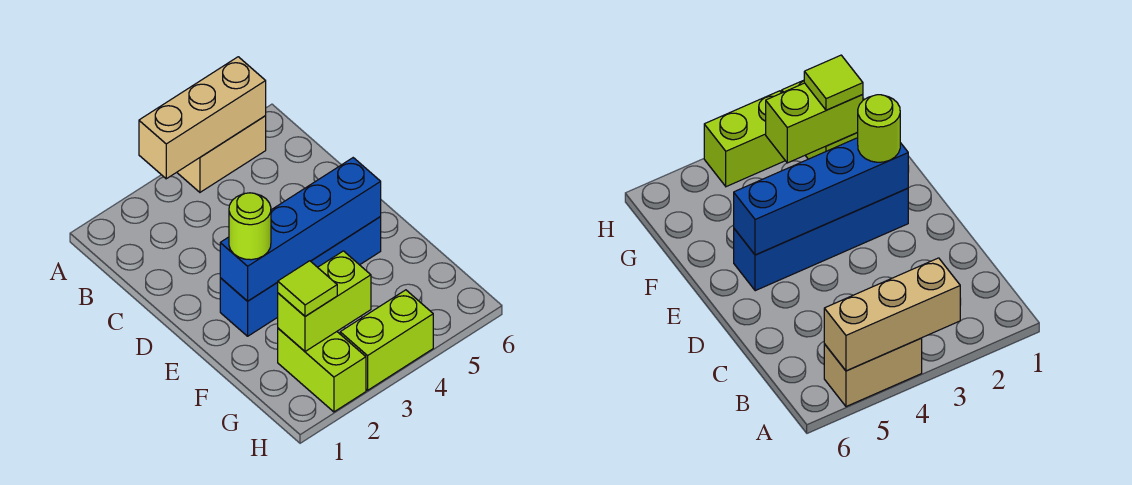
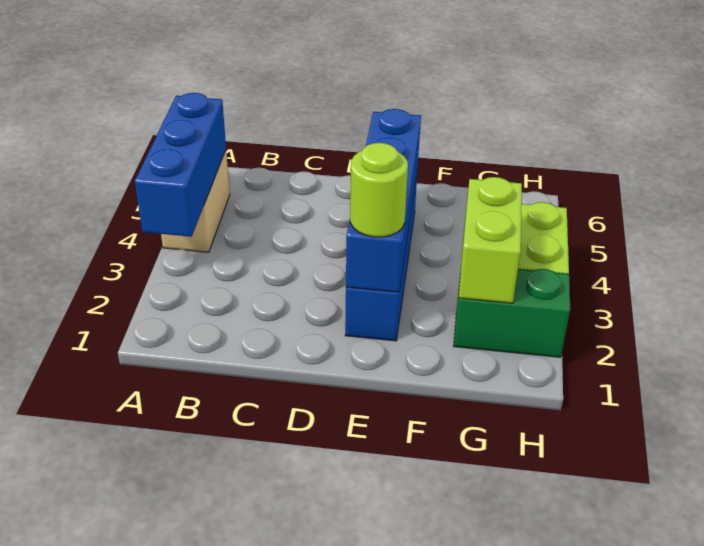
tan brick A3:A5 level 2 -> blue brick A3:A5 level 2
lime brick G2:H2 level 1 -> green brick G2:H2 level 1
lime tile G2 level 3 -> none

